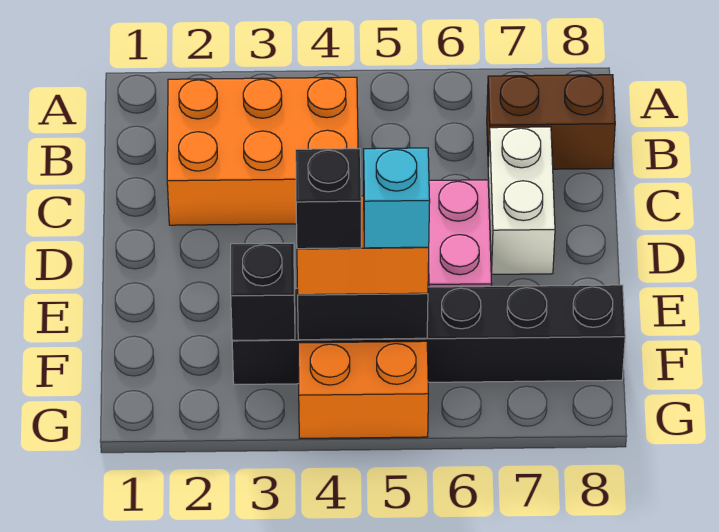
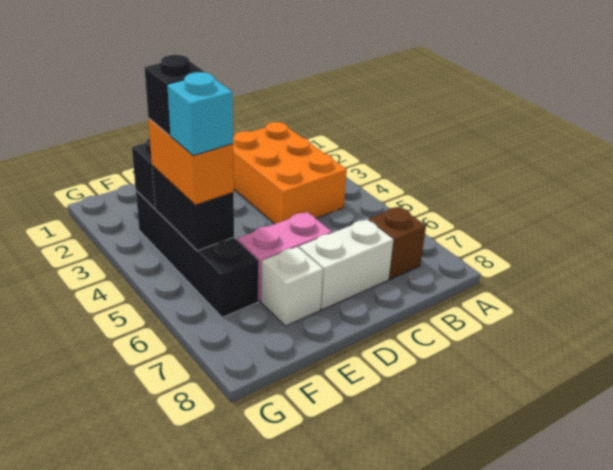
brown brick B7:B8 level 1 -> brown brick B7 level 1
none -> white brick E7 level 1
black brick F3:F8 level 1 -> black brick F3:F6 level 1
orange brick G4:G5 level 1 -> none

